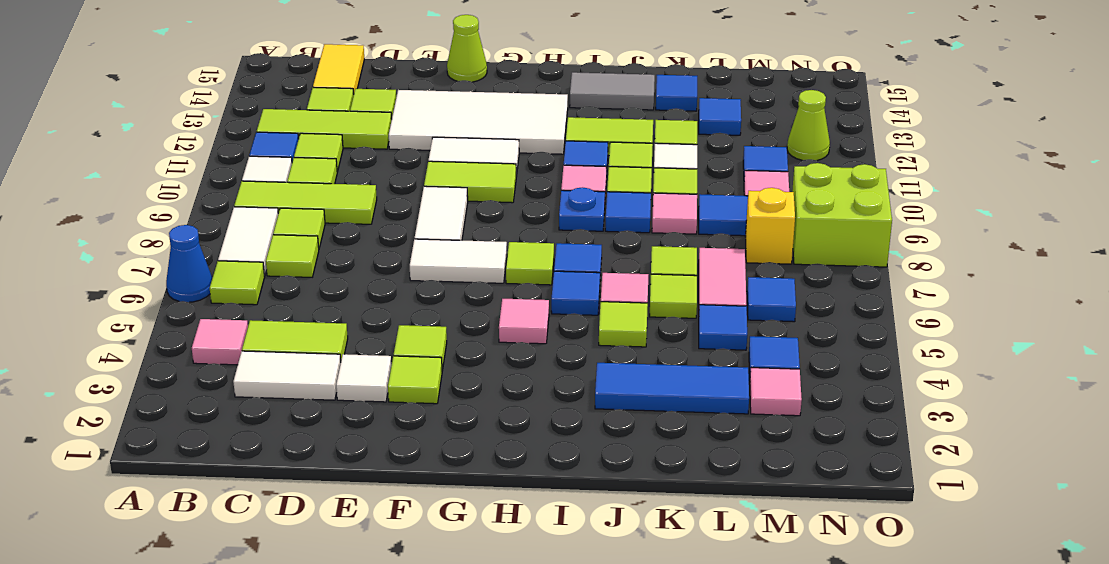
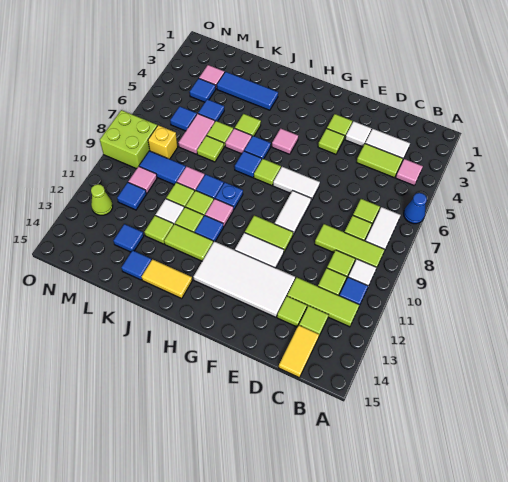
lime tile B6 level 1 -> none
lime cone F15 level 1 -> none
grey tile I14:J14 level 1 -> yellow tile I14:J14 level 1

